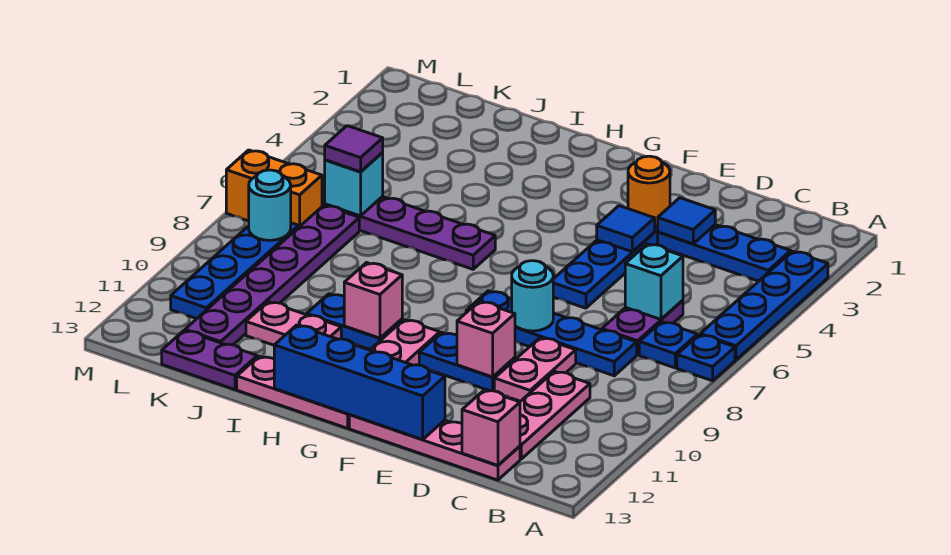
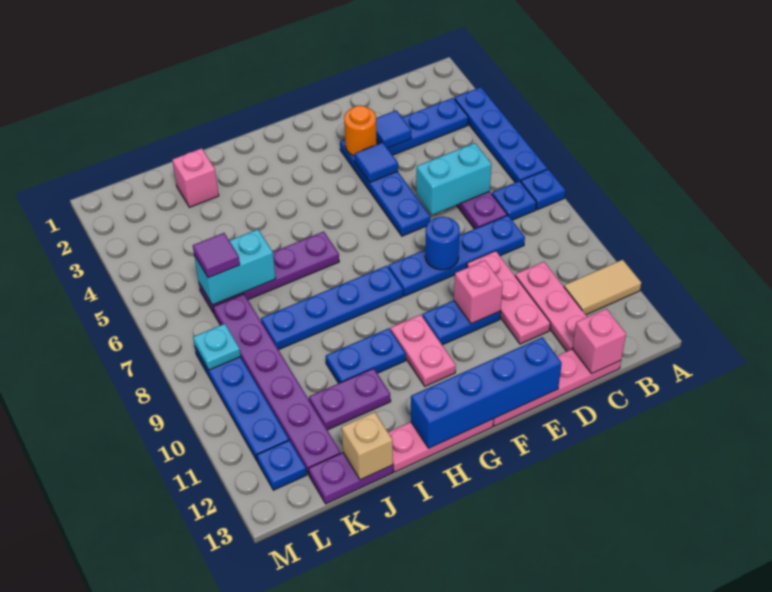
none -> tan tile A11:B11 level 1
cyan brick C6 level 2 -> cyan brick C6:D6 level 2
pink plate D9:D10 level 1 -> pink plate D9:D11 level 1
cyan round brick E8 level 2 -> blue round brick E8 level 2
none -> blue plate G8:J8 level 1
pink brick H10 level 2 -> pink brick J2 level 1
pink plate I11:J11 level 1 -> purple plate I11:J11 level 1
none -> tan brick J13 level 2
cyan brick K6 level 2 -> cyan brick J6:K6 level 2
orange brick L7:M7 level 1 -> none
cyan round brick L8 level 2 -> cyan plate L8 level 2
none -> blue plate L12 level 1

